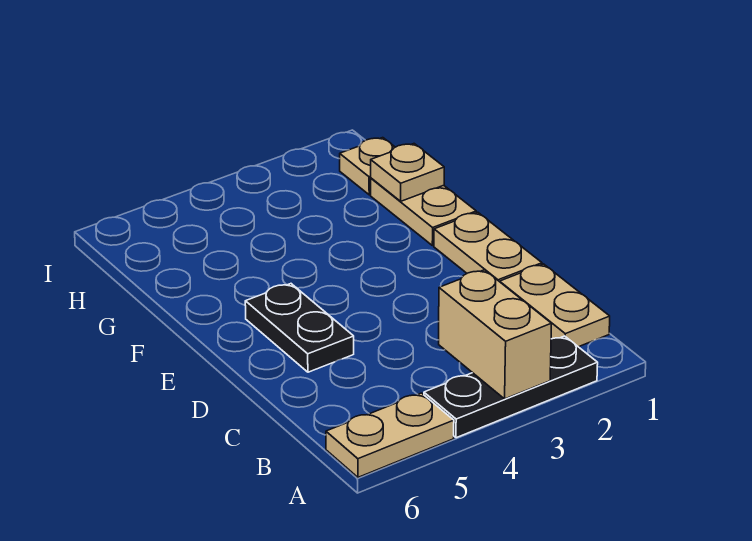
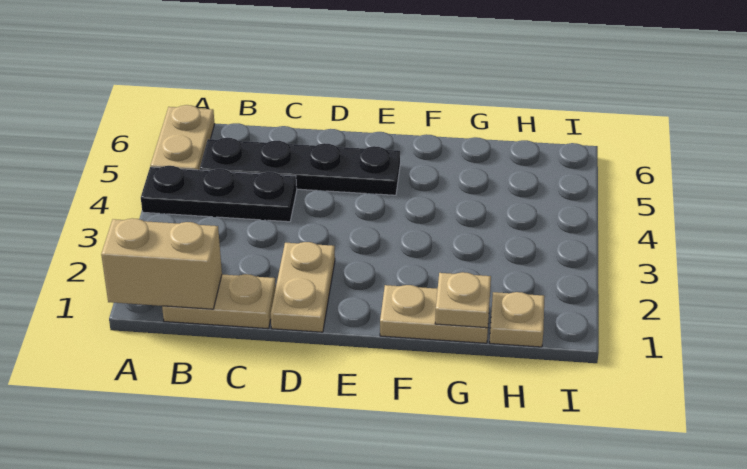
black plate A2:A4 level 1 -> black plate A4:C4 level 1
tan brick A3:B3 level 2 -> tan brick A1:B1 level 2
tan plate D1:E1 level 1 -> tan plate D1:D2 level 1
black plate D5:E5 level 1 -> black plate B5:E5 level 1

